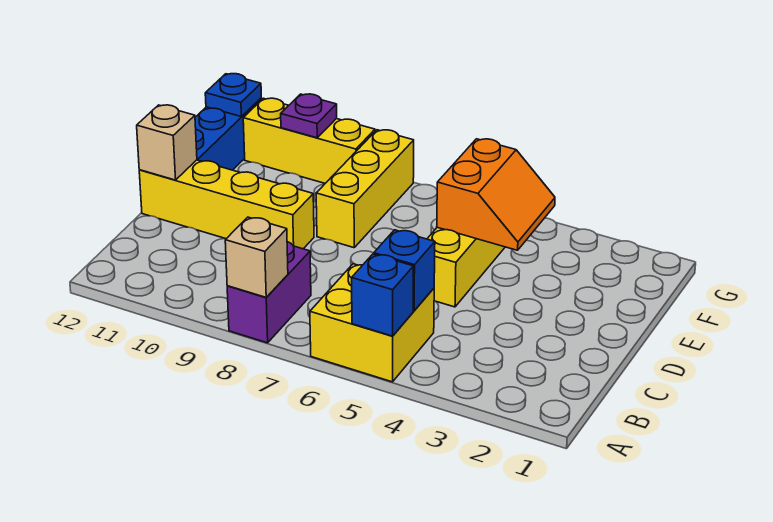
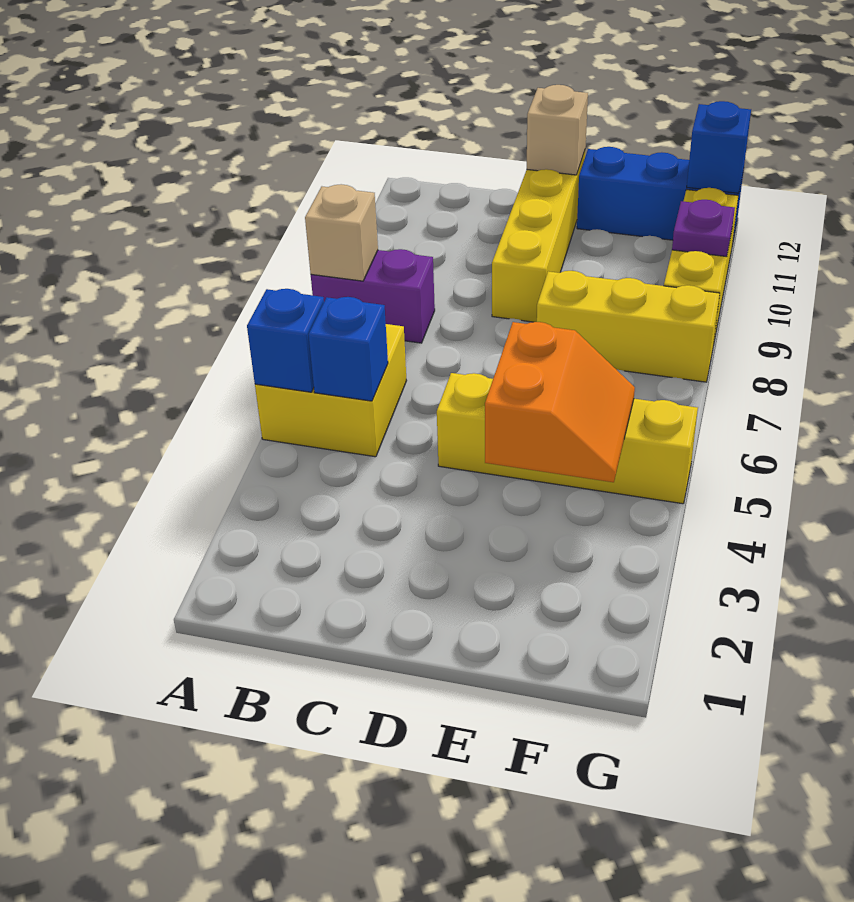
orange slope E4:F5 level 2 top 5 -> orange slope E4:F5 level 2 top E
blue plate G12 level 2 -> blue brick G12 level 2

